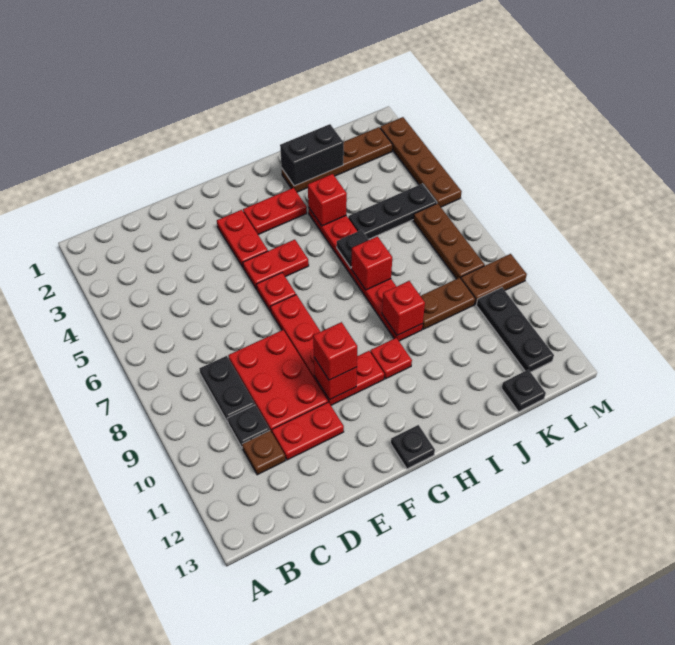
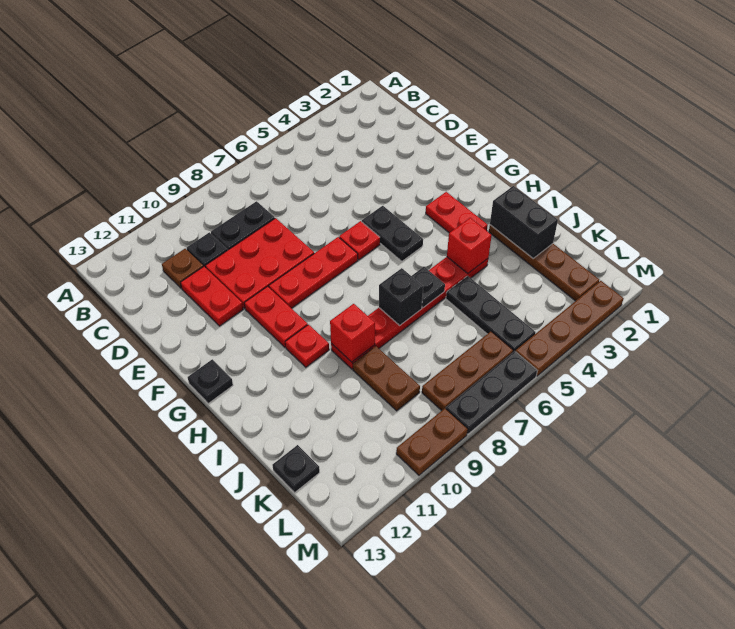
red plate F3:F4 level 1 -> none
red plate F5:G5 level 1 -> black plate F5:G5 level 1
red brick F10 level 2 -> none
red brick F10 level 3 -> none
red brick I7 level 2 -> black brick I7 level 2
brown plate L9:M9 level 1 -> brown plate M9:M10 level 1
black plate L10:L12 level 1 -> black plate M6:M8 level 1

